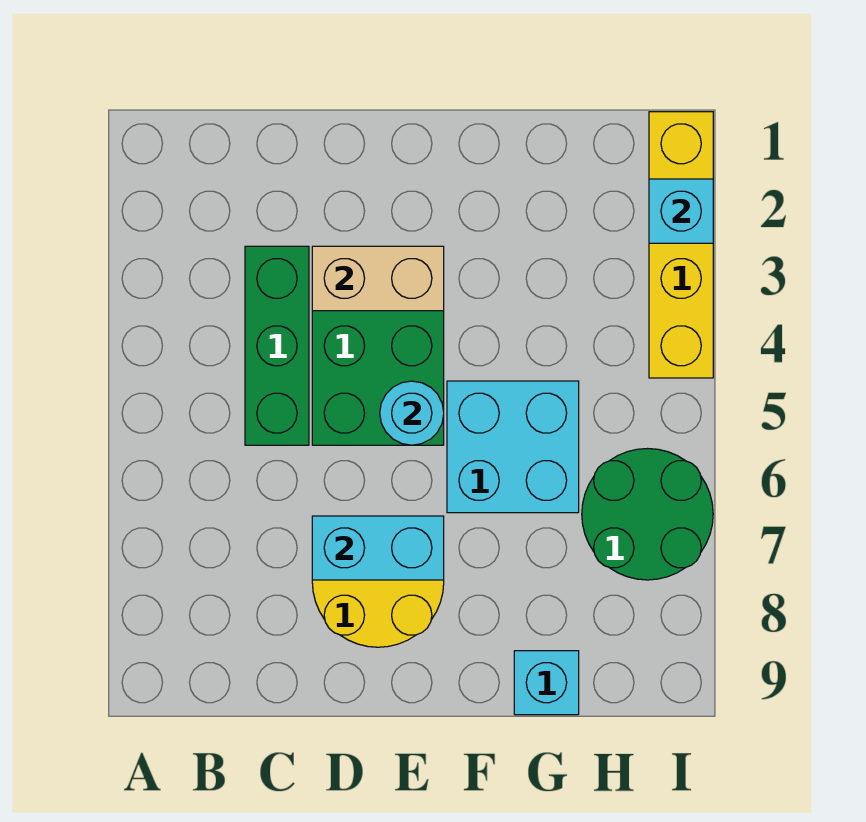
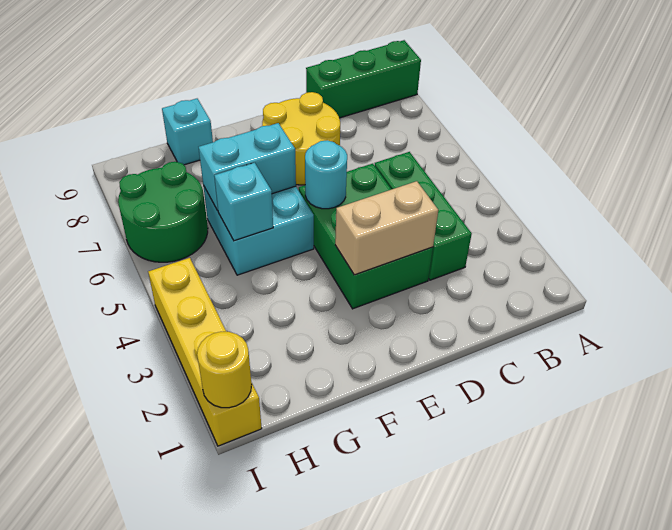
none -> green brick A9:C9 level 1
cyan brick D7:E7 level 2 -> cyan brick F6:G6 level 2
none -> yellow round brick I1 level 2
cyan brick I2 level 2 -> cyan brick G5 level 2

